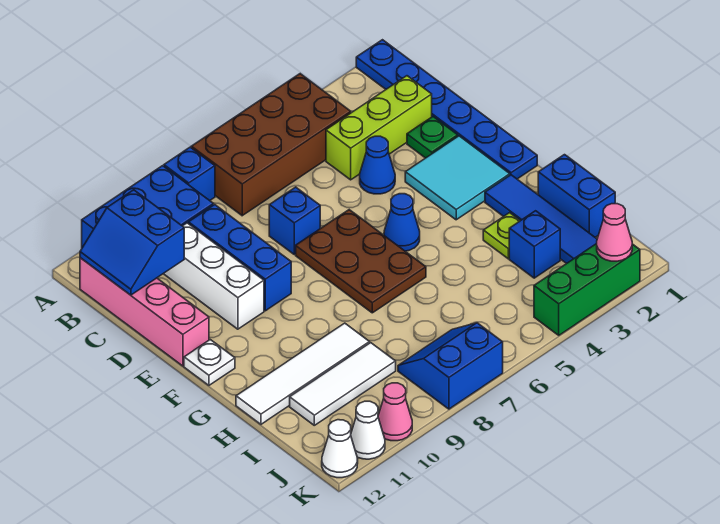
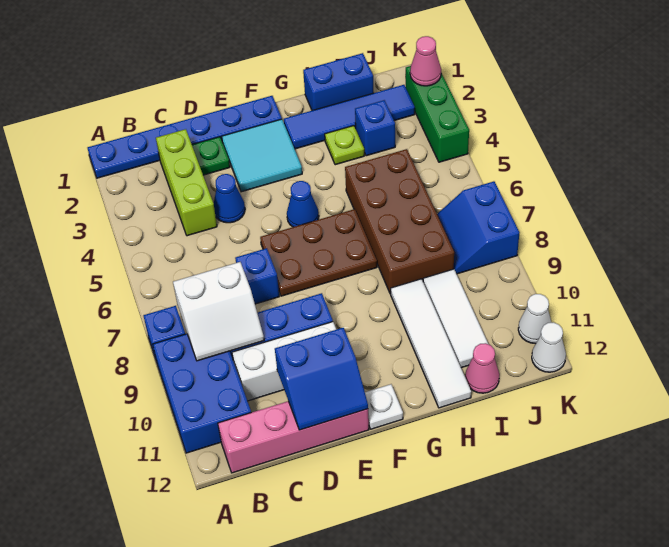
brown brick A4:B7 level 1 -> brown brick H5:I8 level 1
none -> white slope B8:C9 level 2 top 8
blue slope B11:C12 level 2 top 11 -> blue slope D11:E12 level 2 top 11
pink cone K10 level 1 -> pink cone I12 level 1

